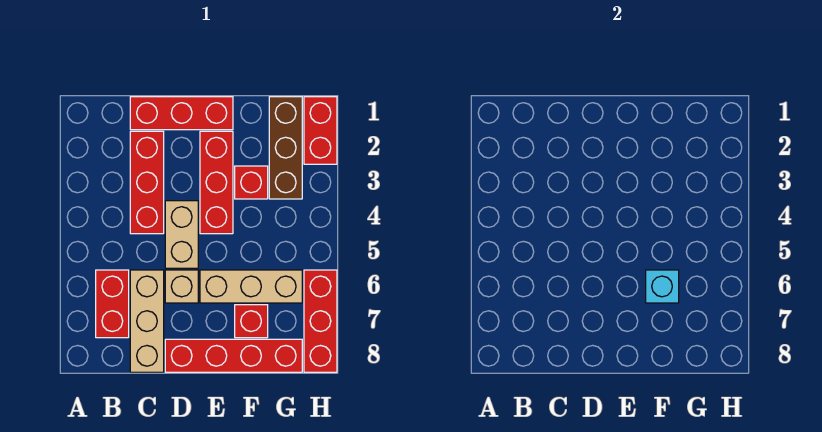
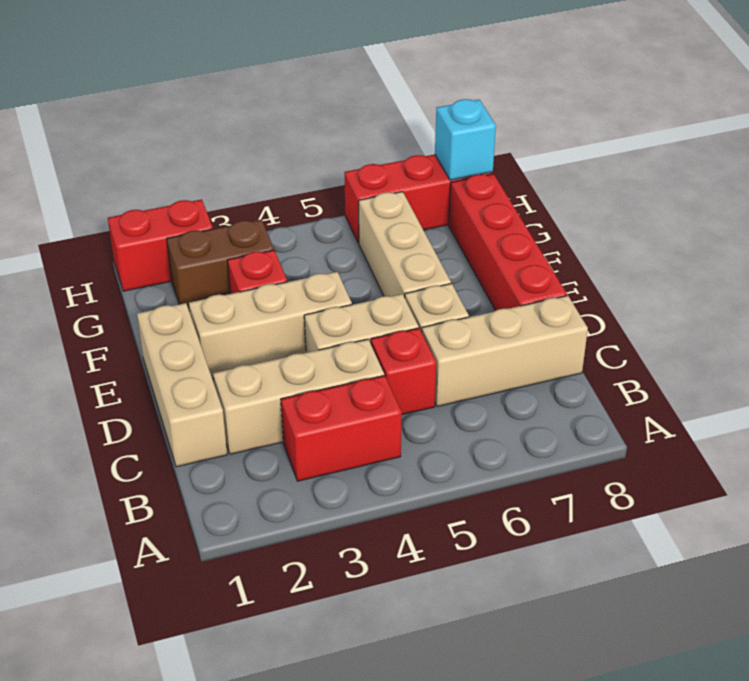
red brick B6:B7 level 1 -> red brick B3:B4 level 1
red brick C1:E1 level 1 -> tan brick C1:E1 level 1
red brick C2:C4 level 1 -> tan brick C2:C4 level 1
red brick E2:E4 level 1 -> tan brick E2:E4 level 1
cyan brick F6 level 2 -> cyan brick H8 level 2
red brick F7 level 1 -> red brick C5 level 1
brown brick G1:G3 level 1 -> brown brick G2:G3 level 1

